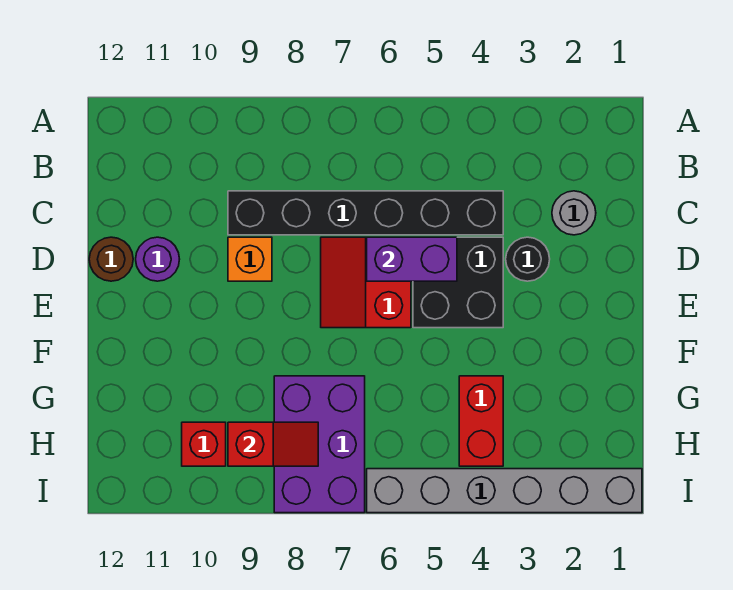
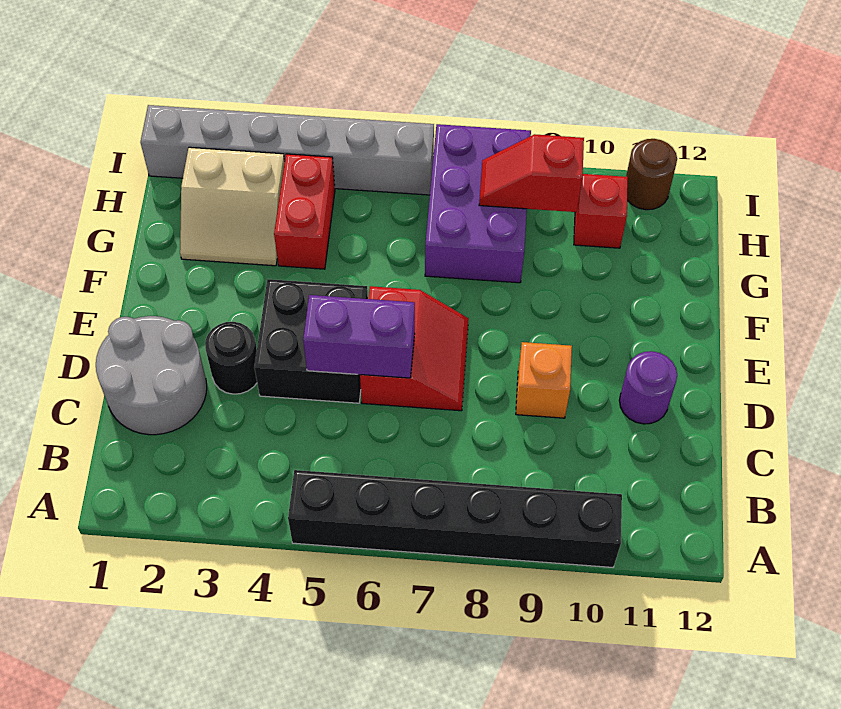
grey round brick C2 level 1 -> grey round brick C1:D2 level 1
black brick C4:C9 level 1 -> black brick A5:A10 level 1
brown round brick D12 level 1 -> brown round brick I11 level 1
none -> tan slope G2:H3 level 1 top H

